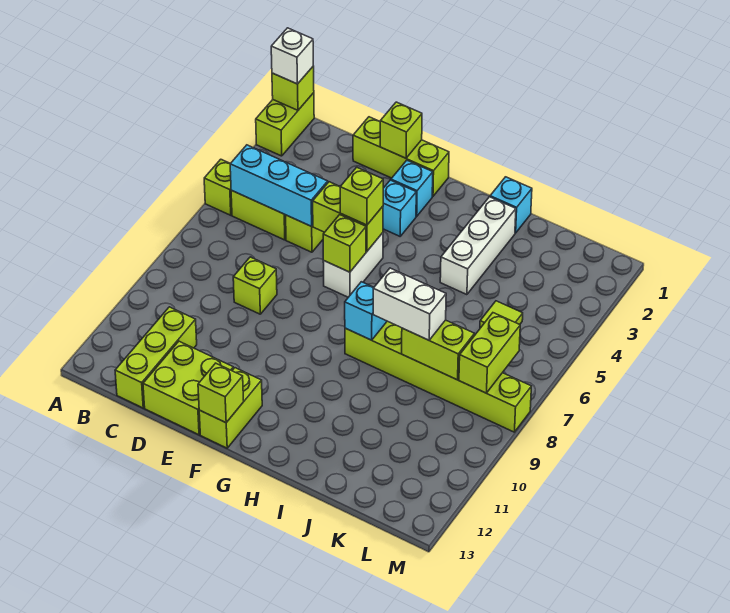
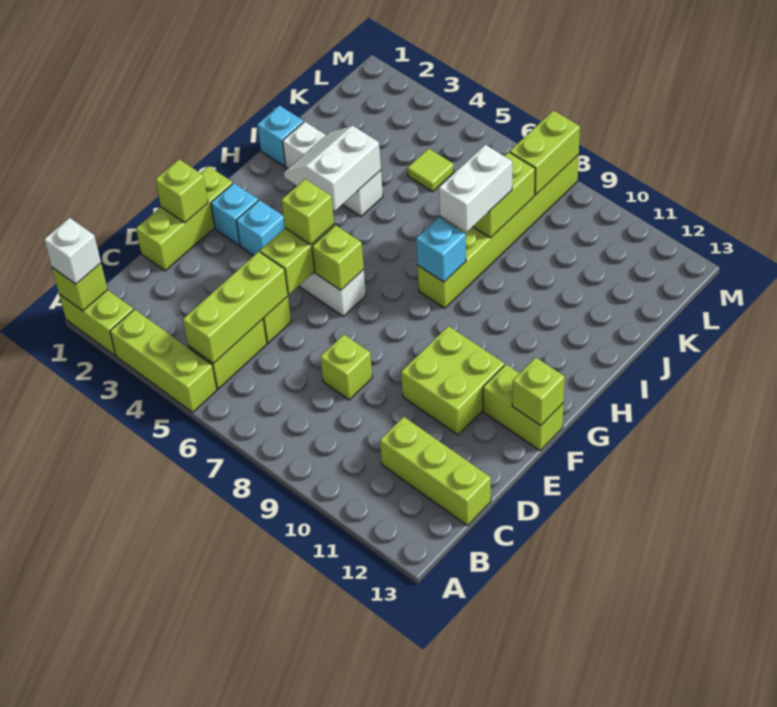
lime brick A5 level 1 -> lime brick A3:A5 level 1
cyan brick B5:D5 level 2 -> lime brick B5:D5 level 2
lime brick D12:E13 level 1 -> lime brick E10:F11 level 1
none -> white slope H3:I4 level 2 top 4
lime brick L7:L8 level 2 -> lime brick L8:M8 level 2

